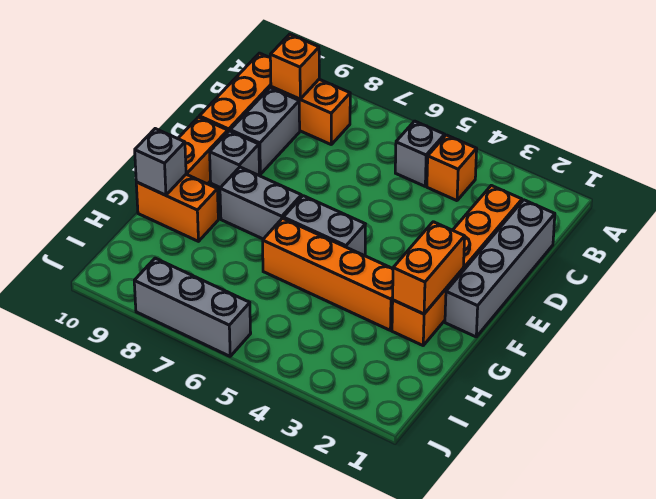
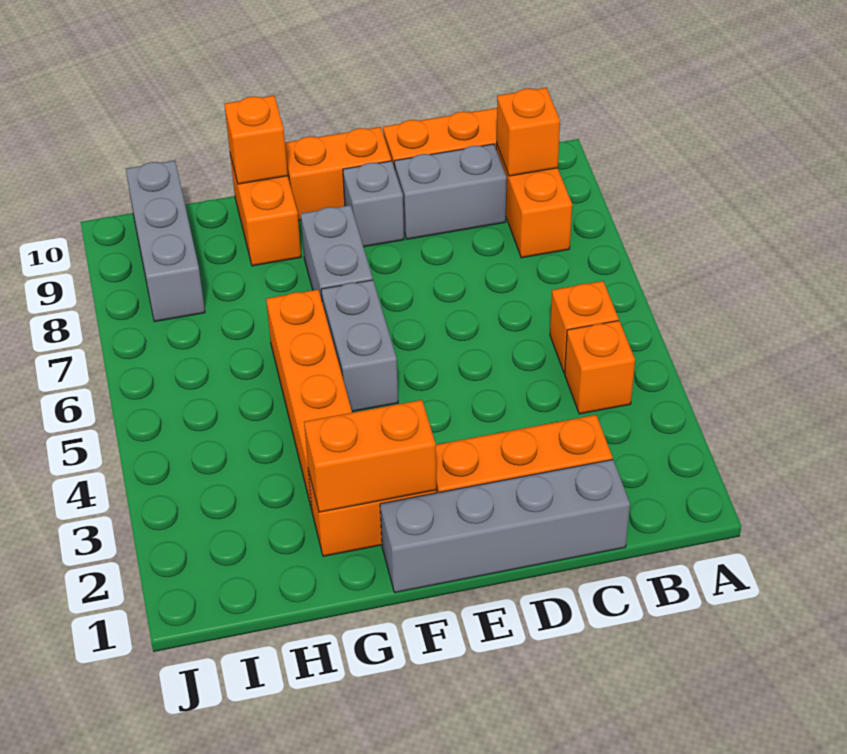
grey brick B5 level 1 -> orange brick B5 level 1
grey brick G10 level 2 -> orange brick G10 level 2
grey brick J6:J8 level 1 -> grey brick I8:I10 level 1

